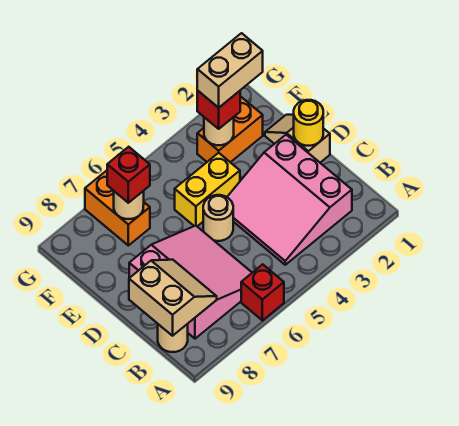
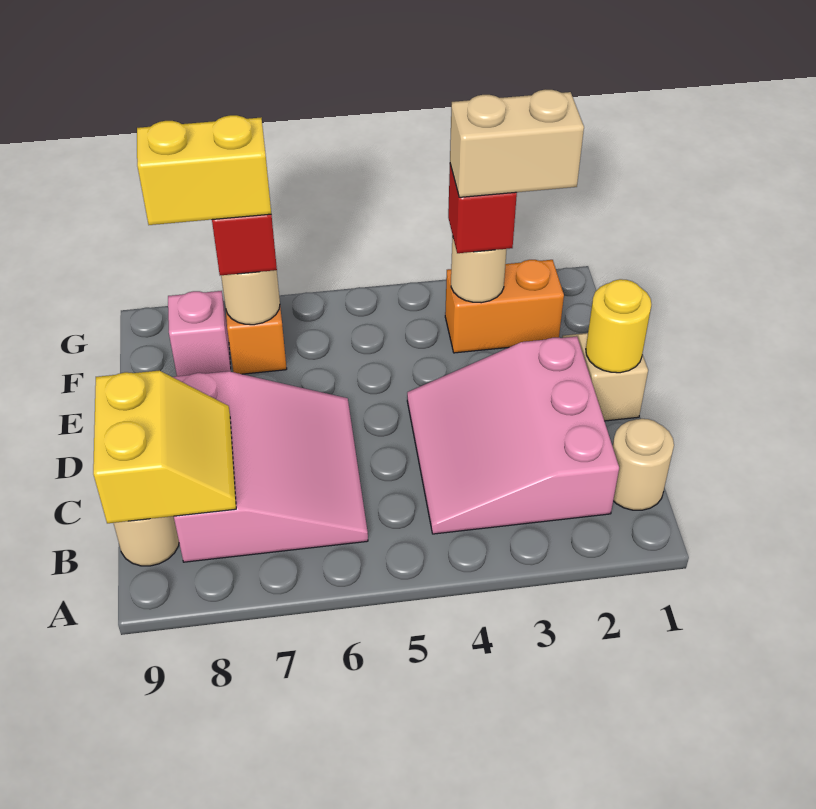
red brick A6 level 1 -> none
tan slope B8:C9 level 2 top 9 -> yellow slope B8:C9 level 2 top 9
tan round brick D5 level 1 -> tan round brick B1 level 1
yellow brick E4:E5 level 1 -> yellow brick F7:F8 level 4
none -> pink brick F8 level 1

